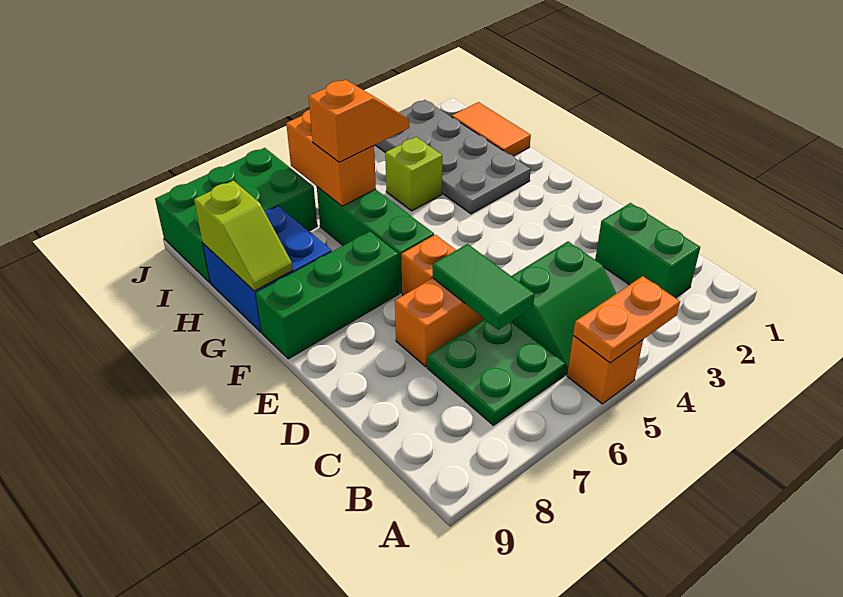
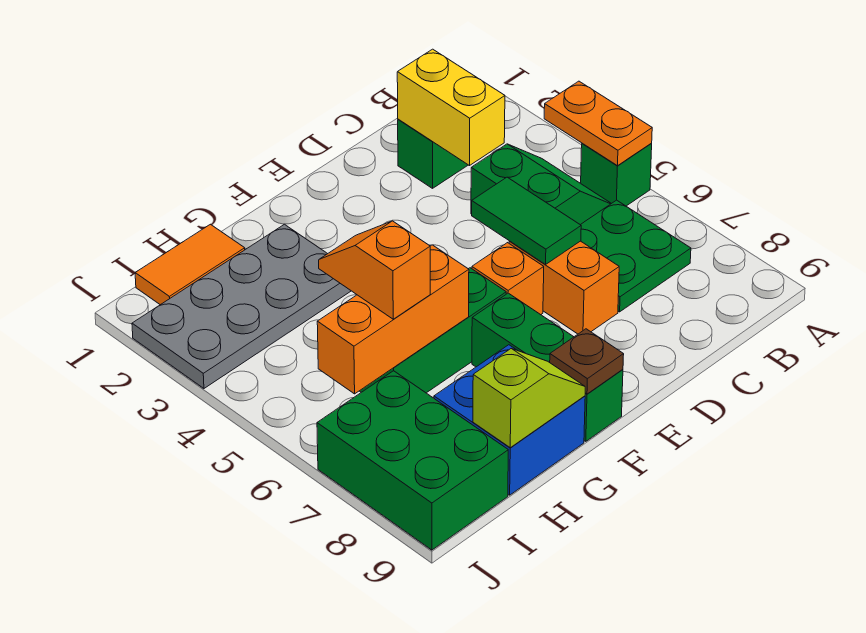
orange brick A5 level 1 -> green brick A5 level 1
none -> yellow brick C2:C3 level 2
green tile C6:D6 level 2 -> green tile D5:D6 level 2
none -> brown plate F9 level 2
lime brick H4 level 1 -> none
orange brick H6:I6 level 2 -> orange brick G6:I6 level 2

